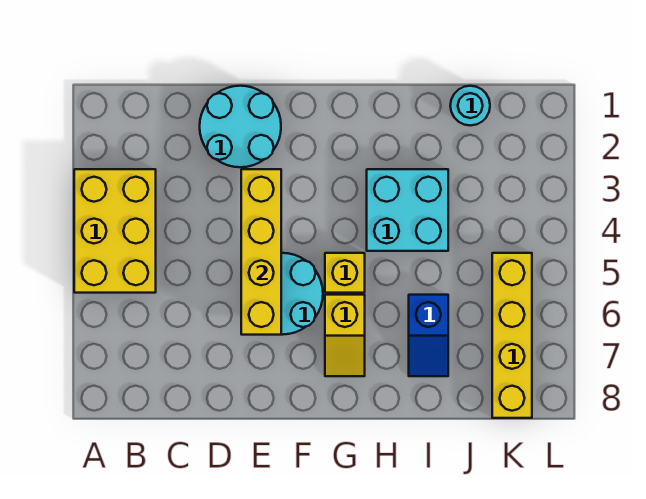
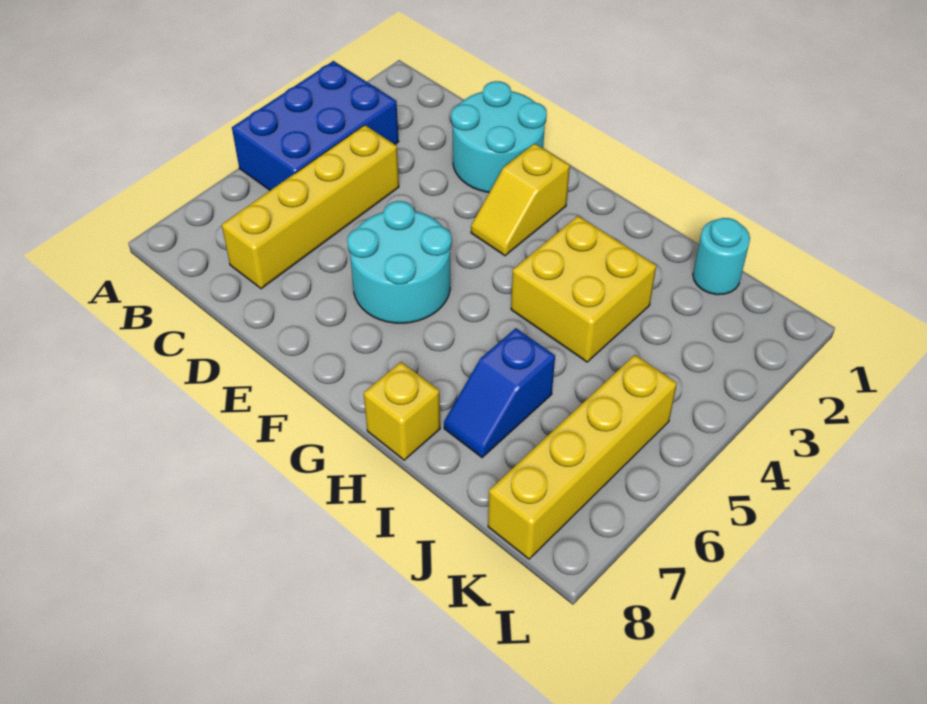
yellow brick A3:B5 level 1 -> blue brick A3:B5 level 1
yellow brick E3:E6 level 2 -> yellow brick C4:C7 level 1
yellow brick G5 level 1 -> yellow brick H8 level 1
yellow slope G6:G7 level 1 top 6 -> yellow slope F2:F3 level 1 top 2
cyan brick H3:I4 level 1 -> yellow brick H3:I4 level 1

